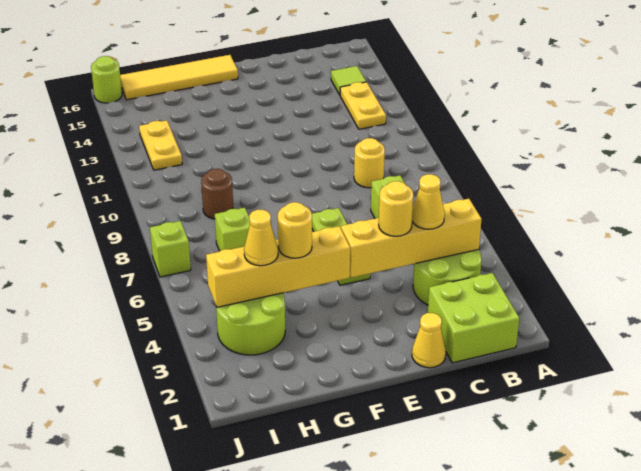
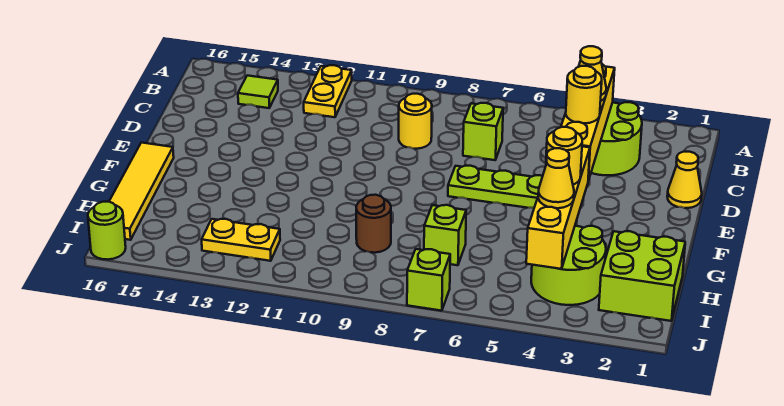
lime brick B1:C2 level 1 -> lime brick H1:I2 level 1
yellow plate B12:B13 level 1 -> yellow plate A12:B12 level 1

